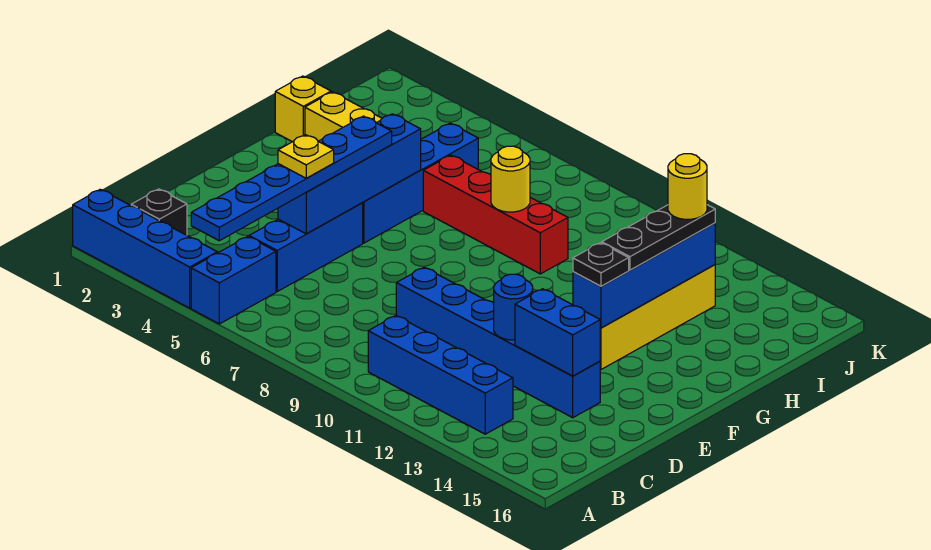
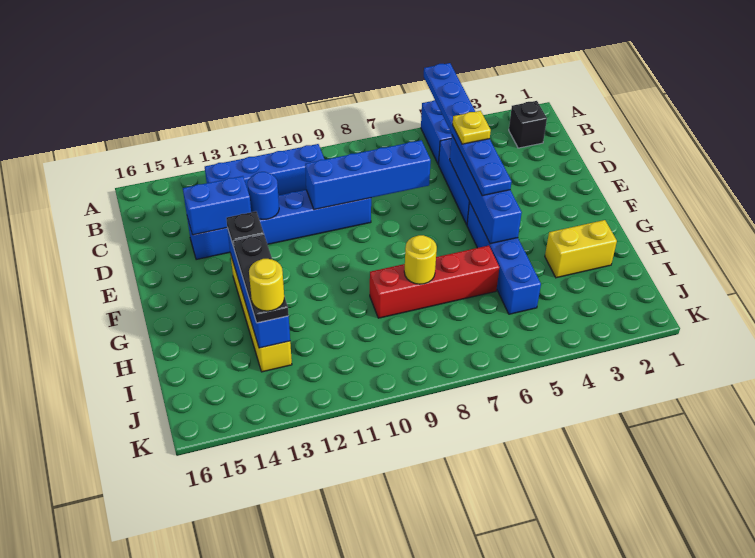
blue brick A1:A4 level 1 -> blue brick D7:D10 level 2
yellow brick H1 level 1 -> none

